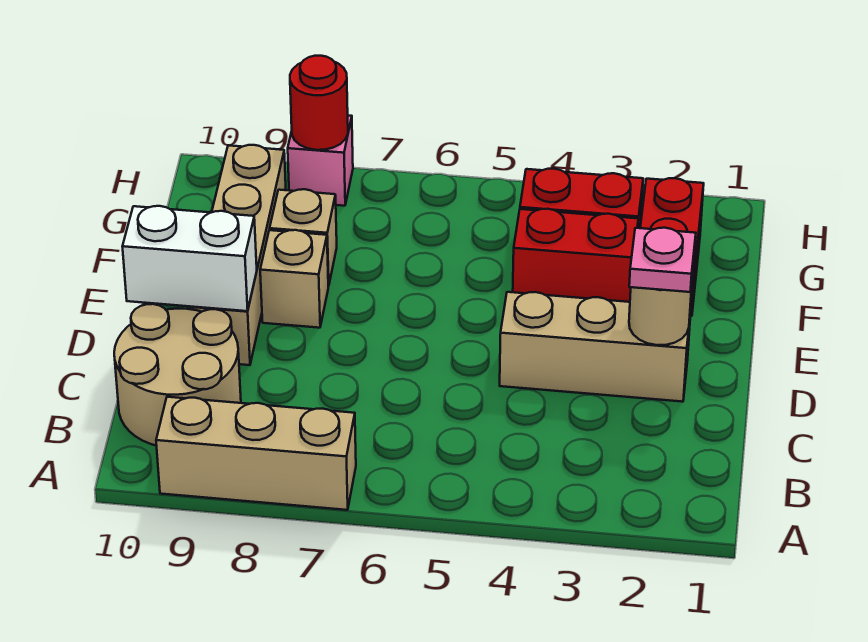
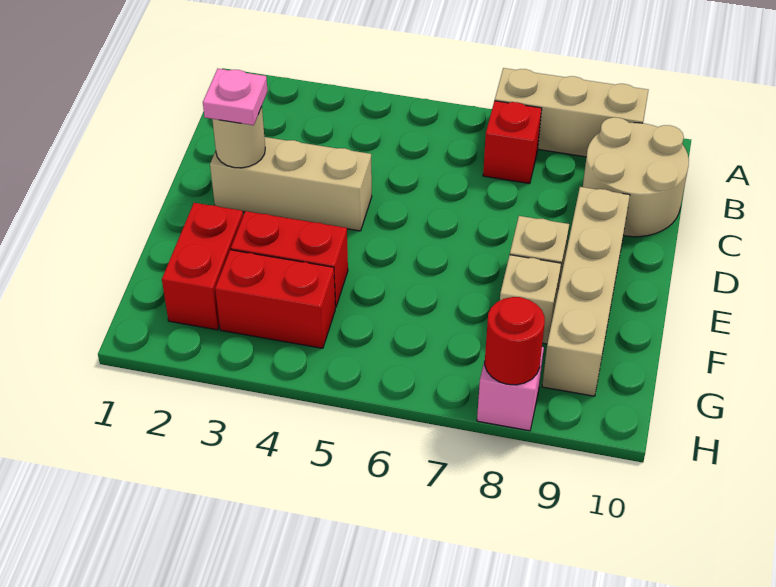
none -> red brick B7 level 1
white brick D9:D10 level 2 -> none

